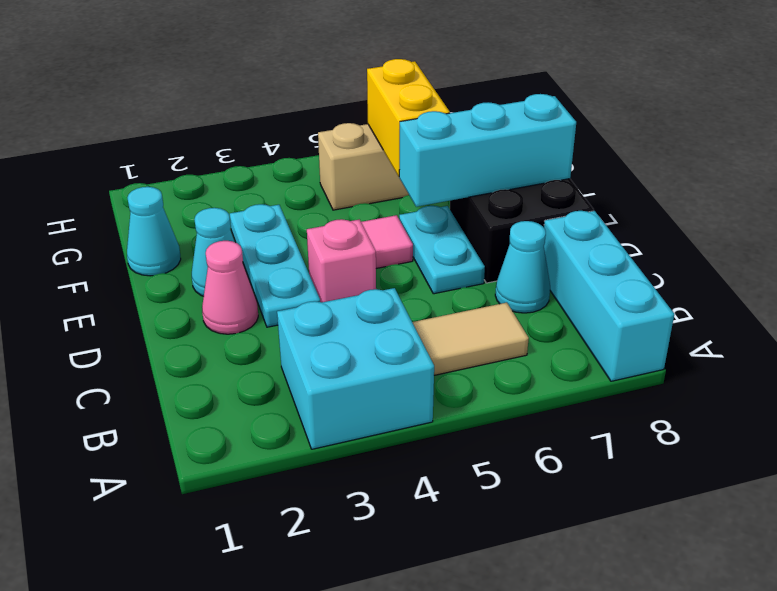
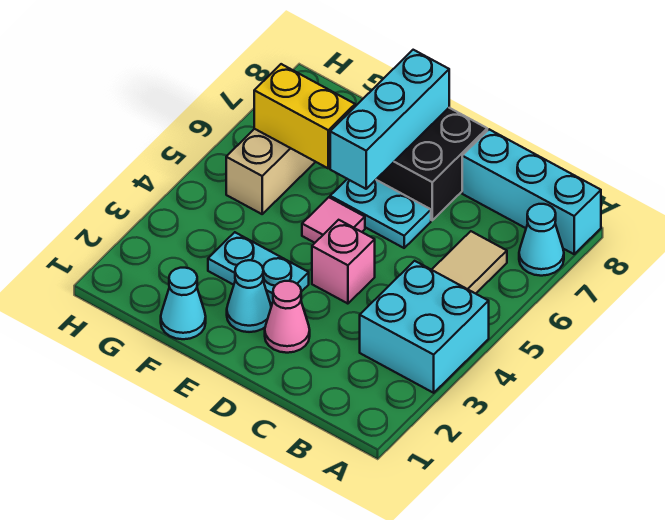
cyan cone C7 level 1 -> cyan cone A7 level 1
cyan plate D3:F3 level 1 -> cyan plate E3:F3 level 1

